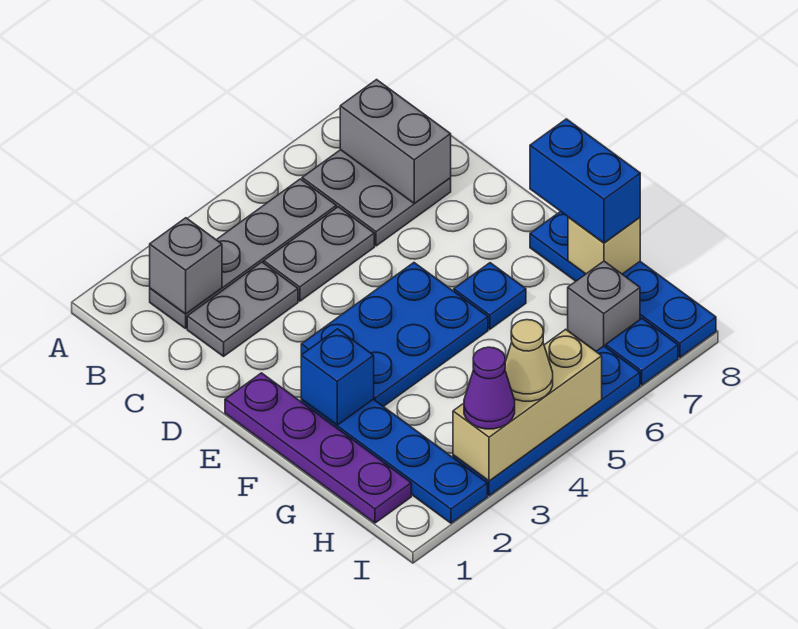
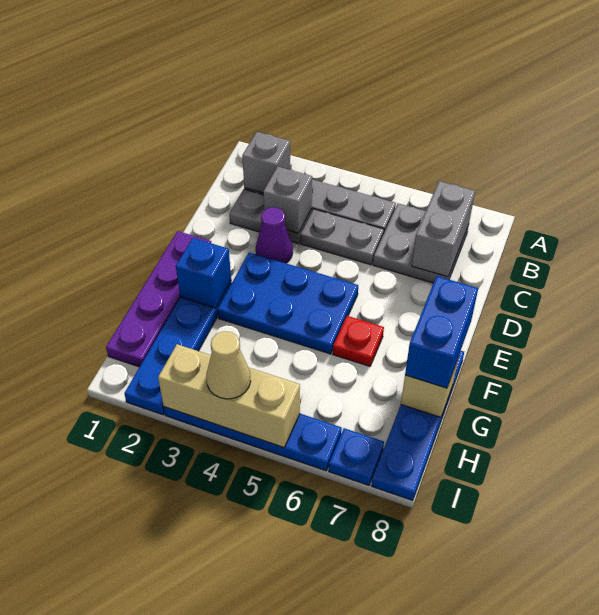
blue plate F6 level 1 -> red plate F6 level 1
grey brick H7 level 1 -> grey brick C3 level 2
purple cone I3 level 3 -> purple cone D3 level 1

